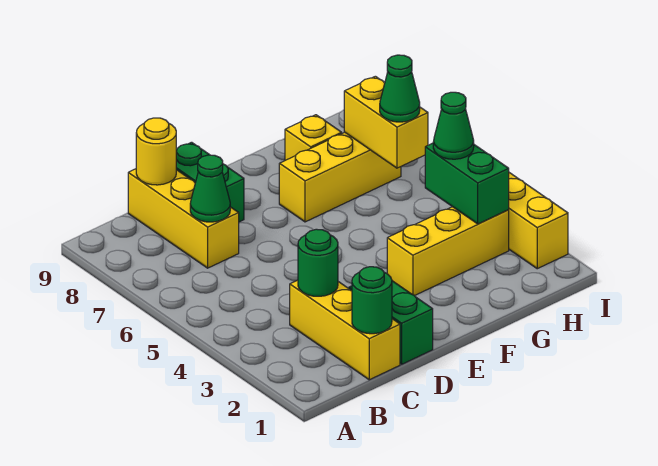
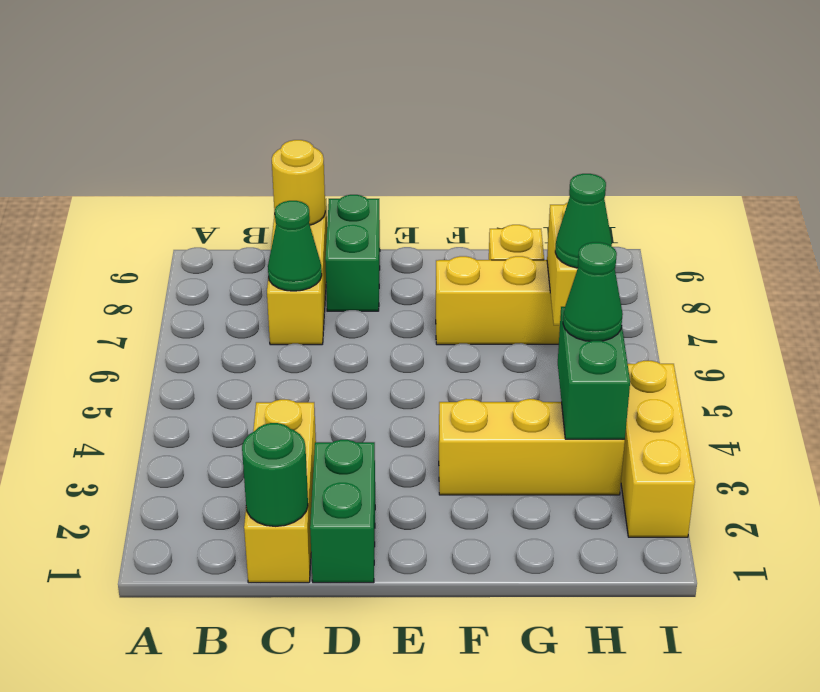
green round brick C3 level 2 -> none

